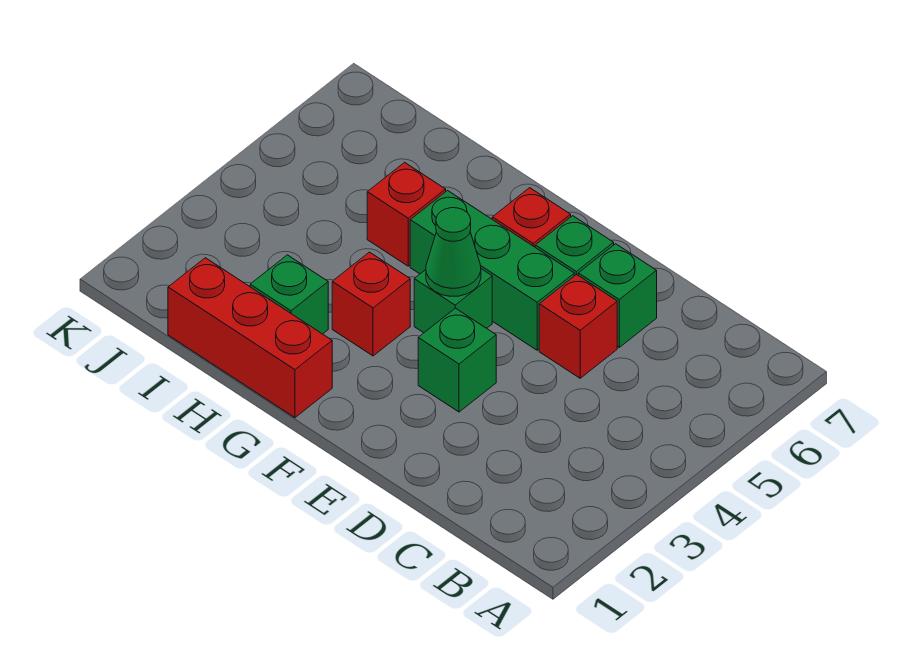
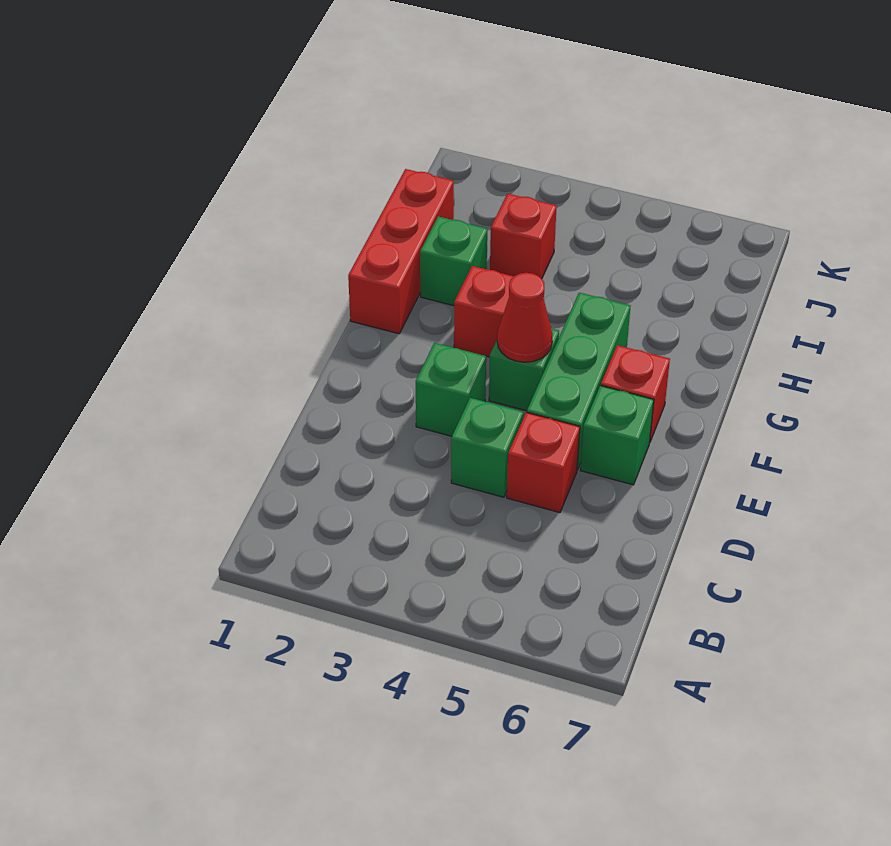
green brick D6 level 1 -> green brick D4 level 1
green cone F4 level 2 -> red cone F4 level 2
red brick H5 level 1 -> red brick I3 level 1

